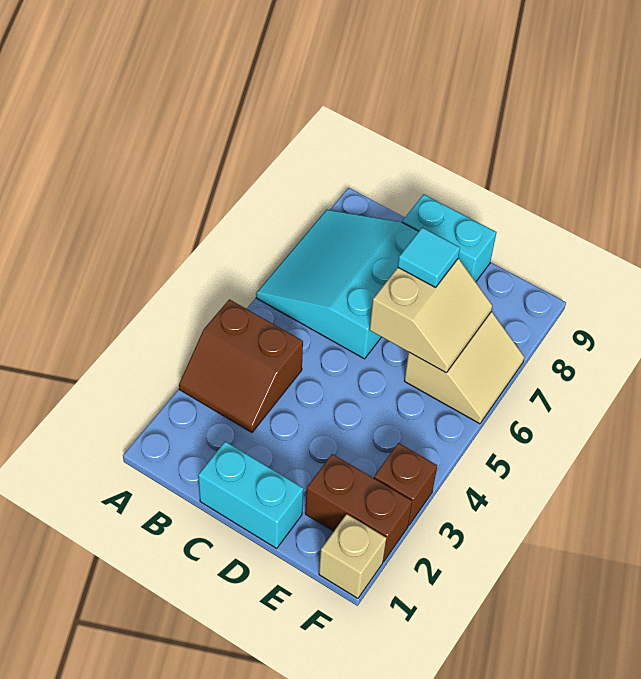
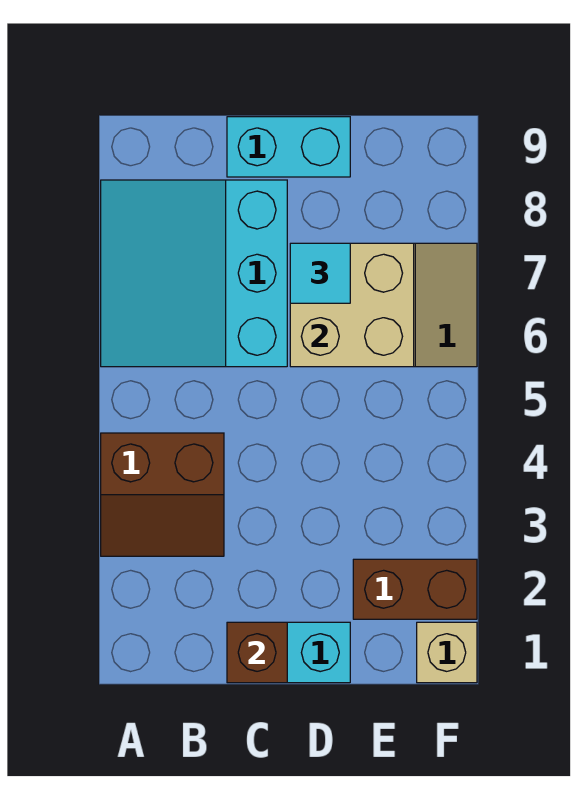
tan slope D6:E7 level 2 top D -> tan brick D6:E7 level 2
brown brick F3 level 1 -> brown brick C1 level 2

